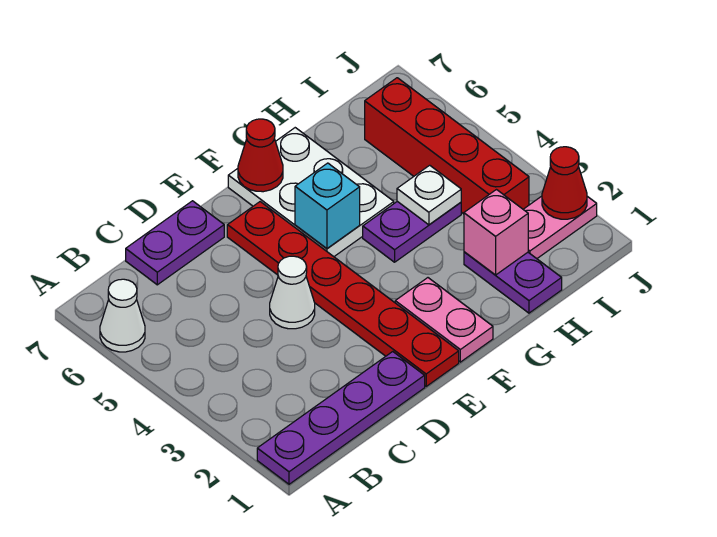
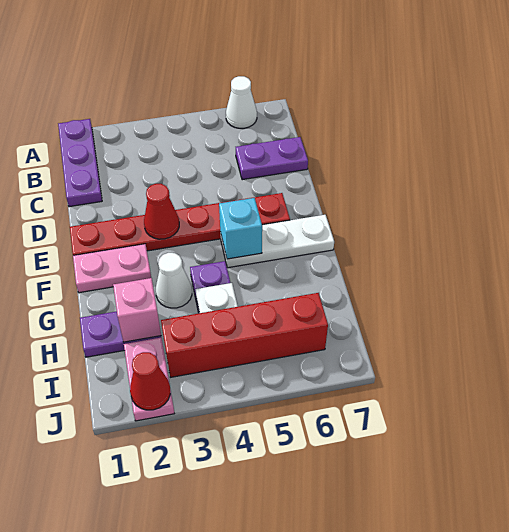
purple plate A1:D1 level 1 -> purple plate A1:C1 level 1
purple plate C7:D7 level 1 -> purple plate C6:C7 level 1
white cone D4 level 1 -> white cone G3 level 1
white plate F5:G7 level 1 -> white plate F5:F7 level 1
red cone F7 level 2 -> red cone E3 level 2

